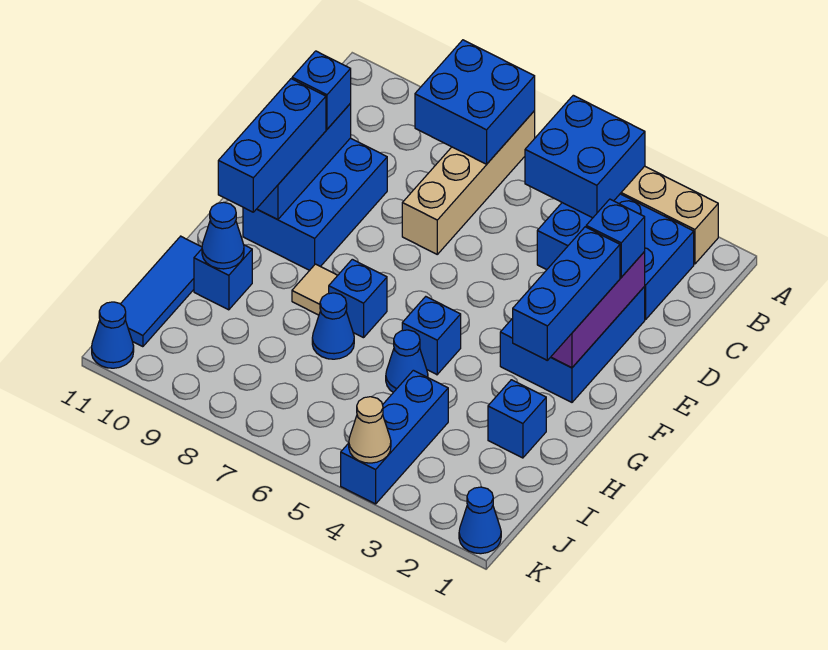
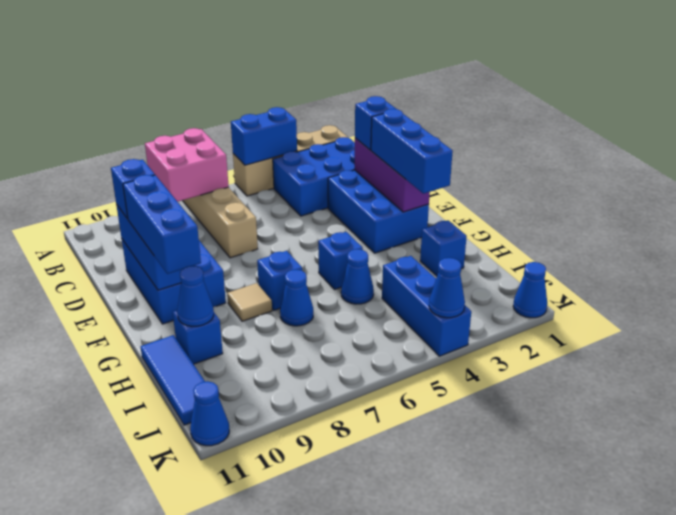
blue brick A4:B5 level 2 -> blue brick A4:A5 level 2
blue brick A7:B8 level 2 -> pink brick A7:B8 level 2
tan cone K4 level 2 -> blue cone K4 level 2

